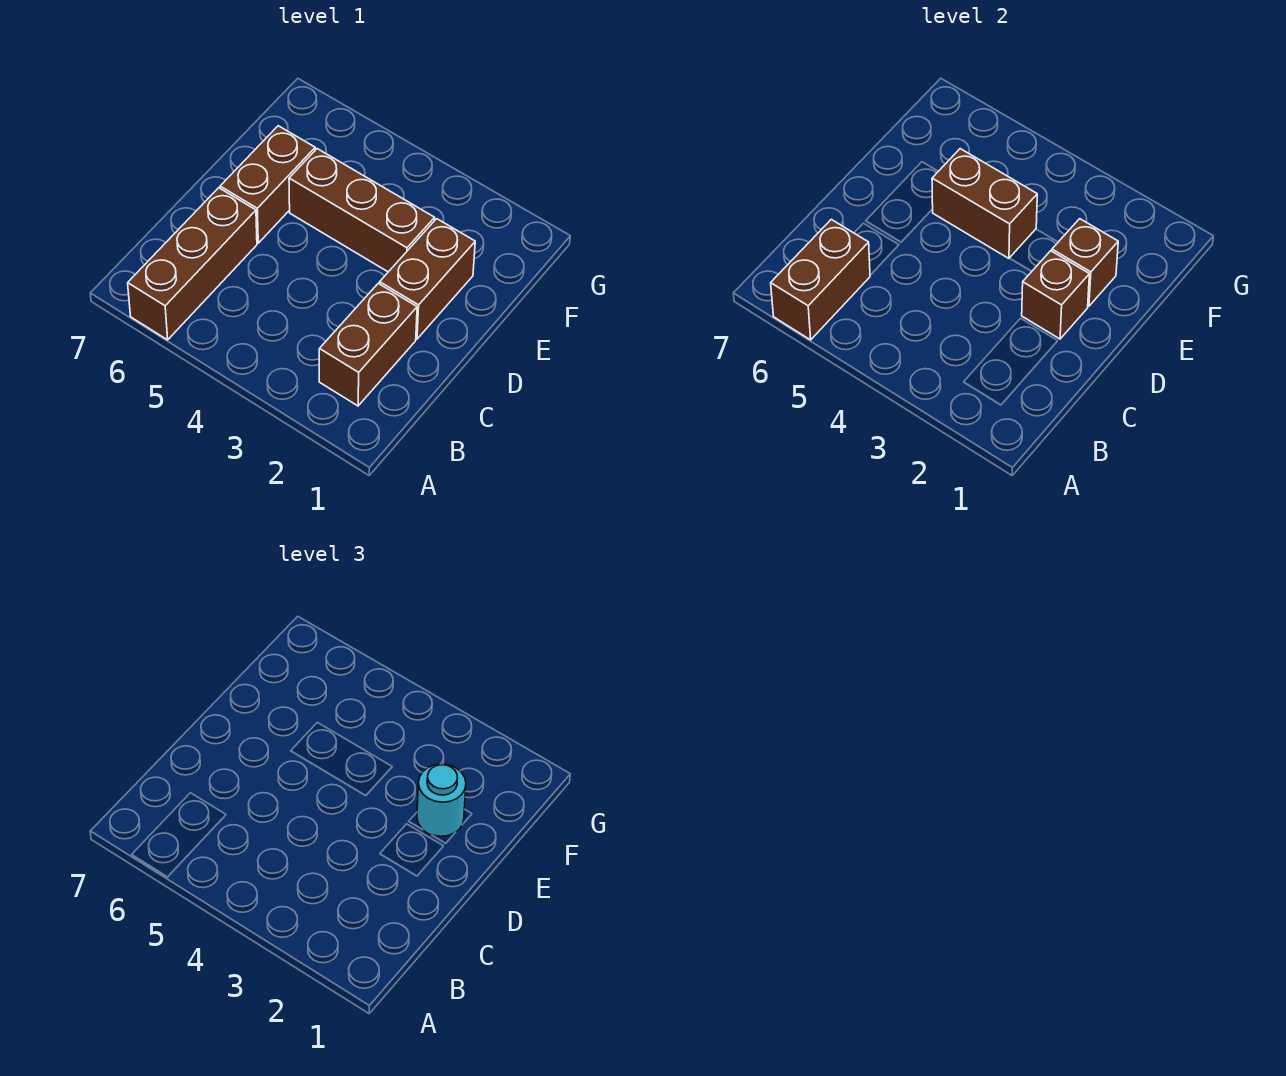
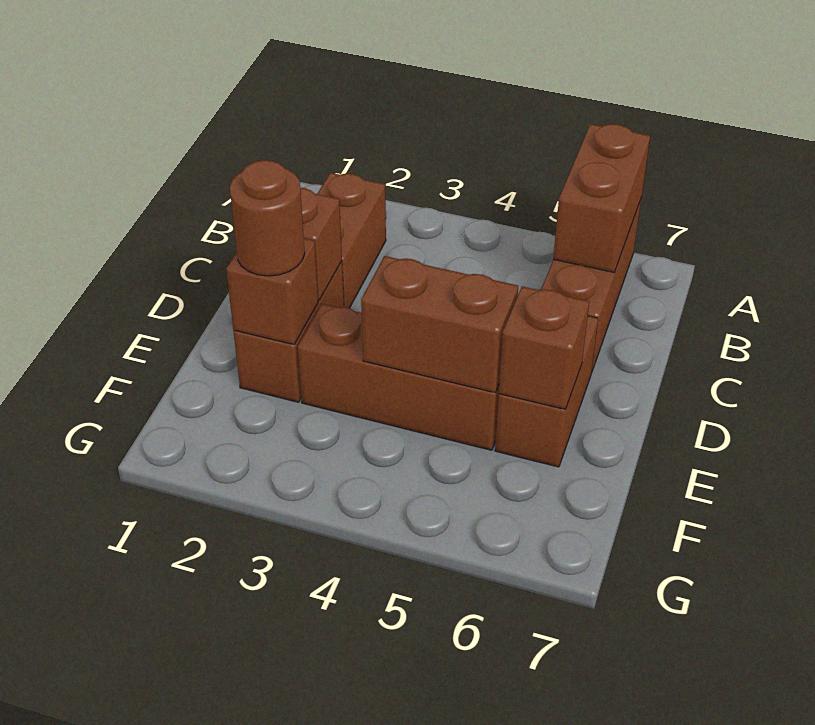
cyan round brick E2 level 3 -> brown round brick E2 level 3
none -> brown brick E6 level 2

